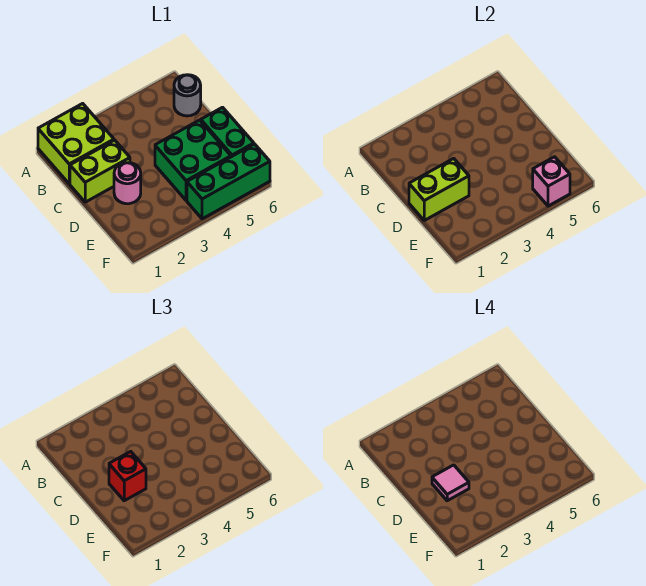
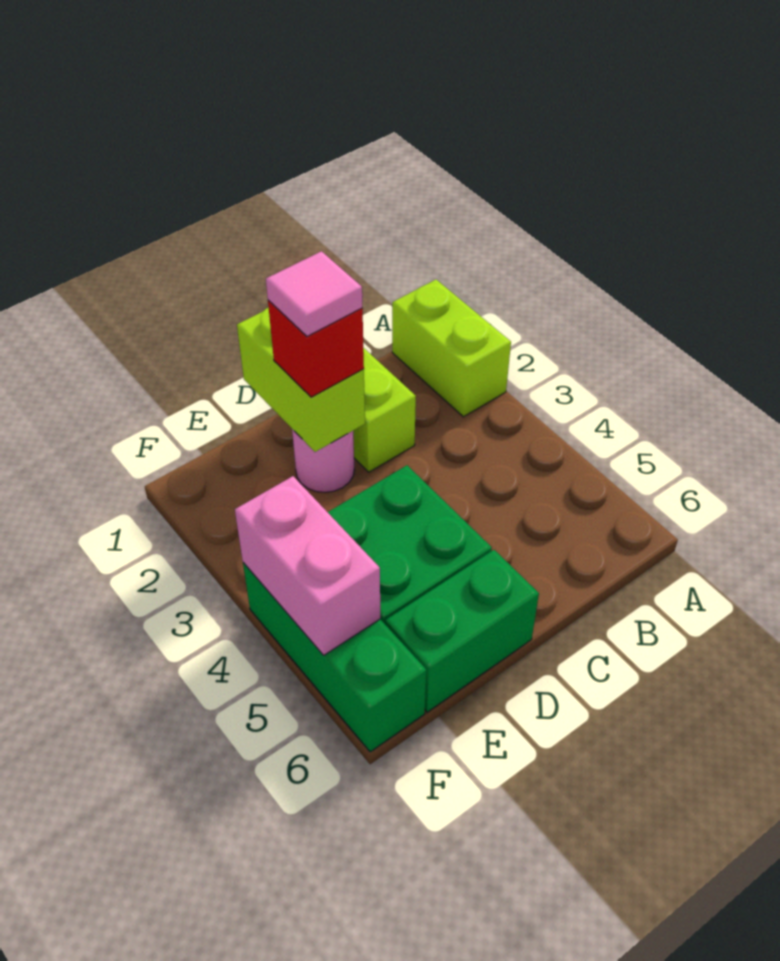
lime brick A1:B2 level 1 -> lime brick A1:A2 level 1
grey round brick B6 level 1 -> none
pink brick F5 level 2 -> pink brick F4:F5 level 2

